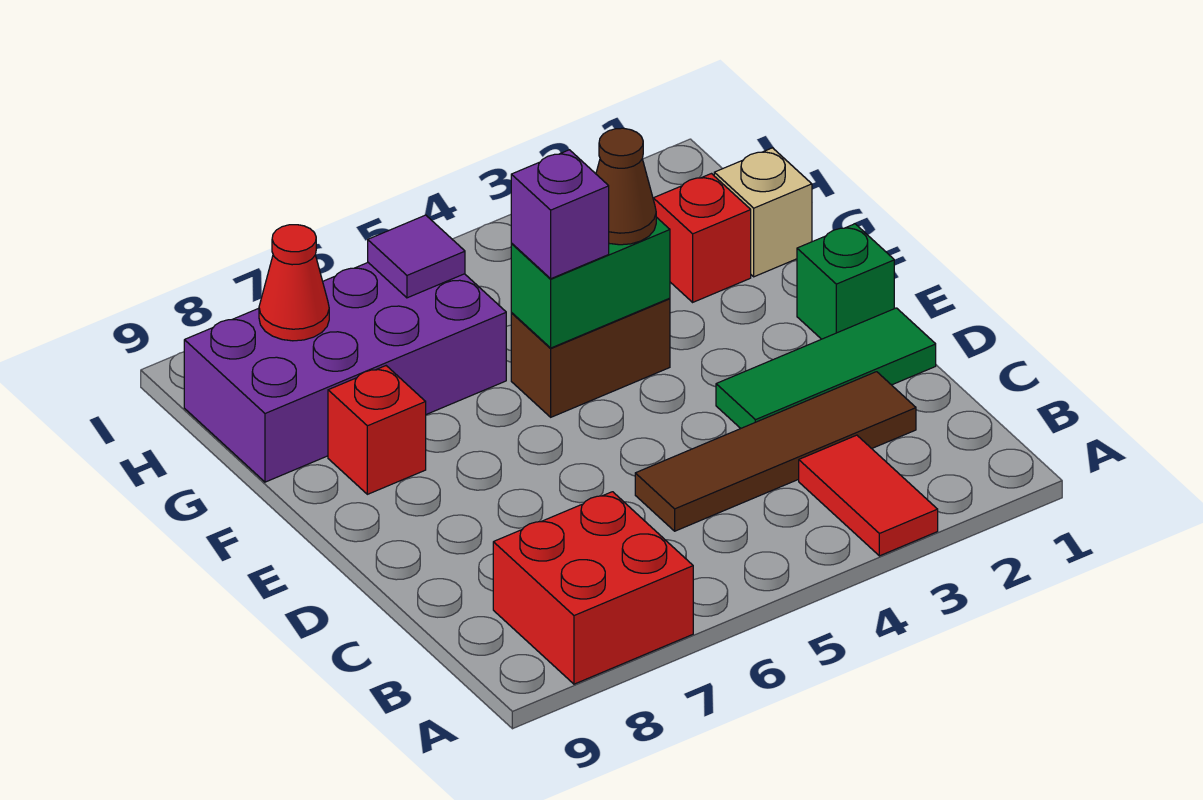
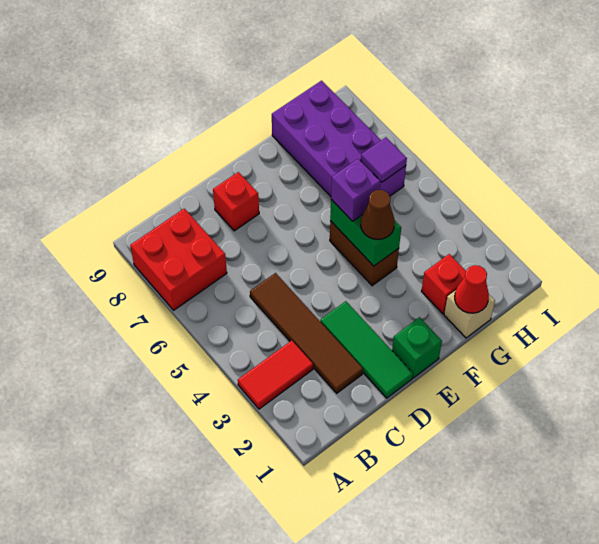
red brick F8 level 1 -> red brick D8 level 1
red cone H8 level 2 -> red cone G1 level 2

